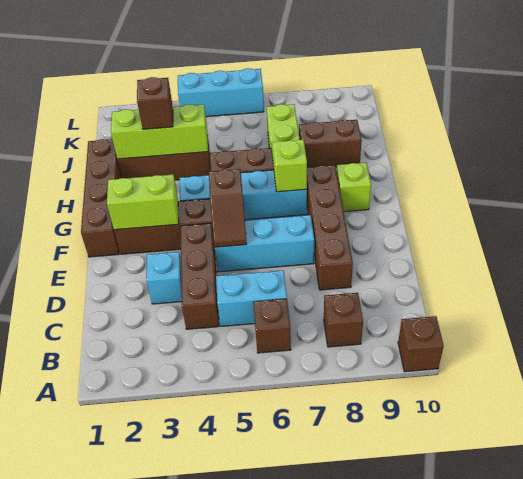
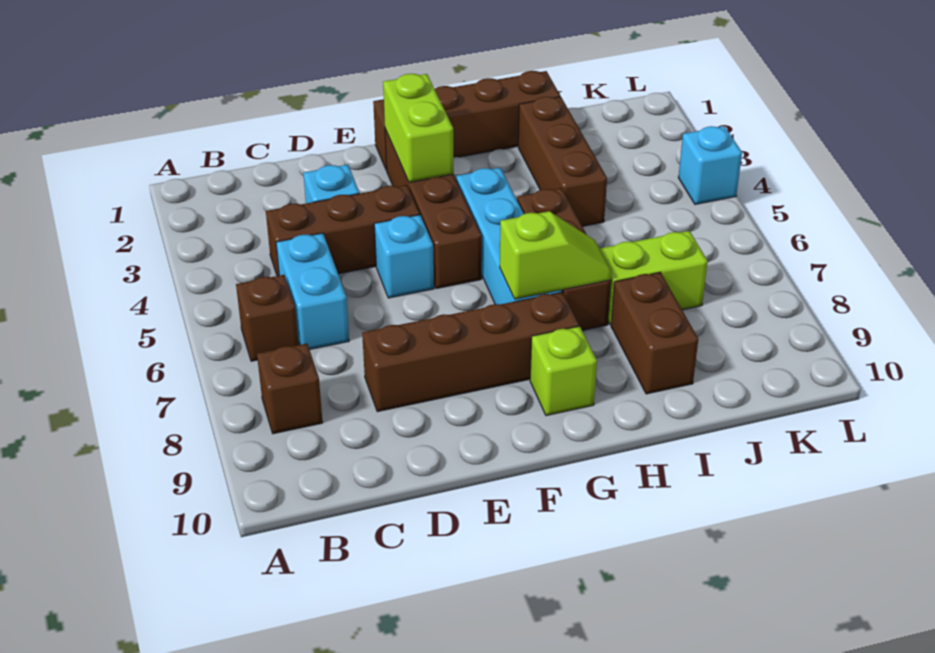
brown brick A10 level 1 -> none
cyan brick E5:E7 level 1 -> cyan brick E5 level 1
brown slope E5:F5 level 2 top F -> none
lime brick I2:I4 level 2 -> none
brown brick I3 level 3 -> none
cyan brick L4:L6 level 1 -> cyan brick L4 level 1

